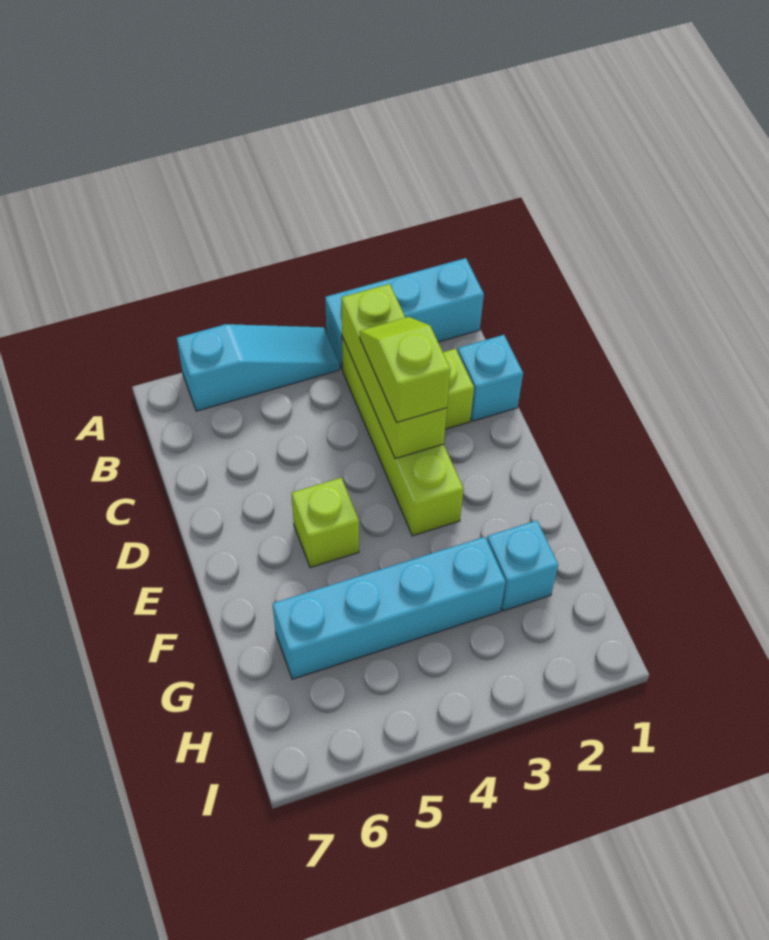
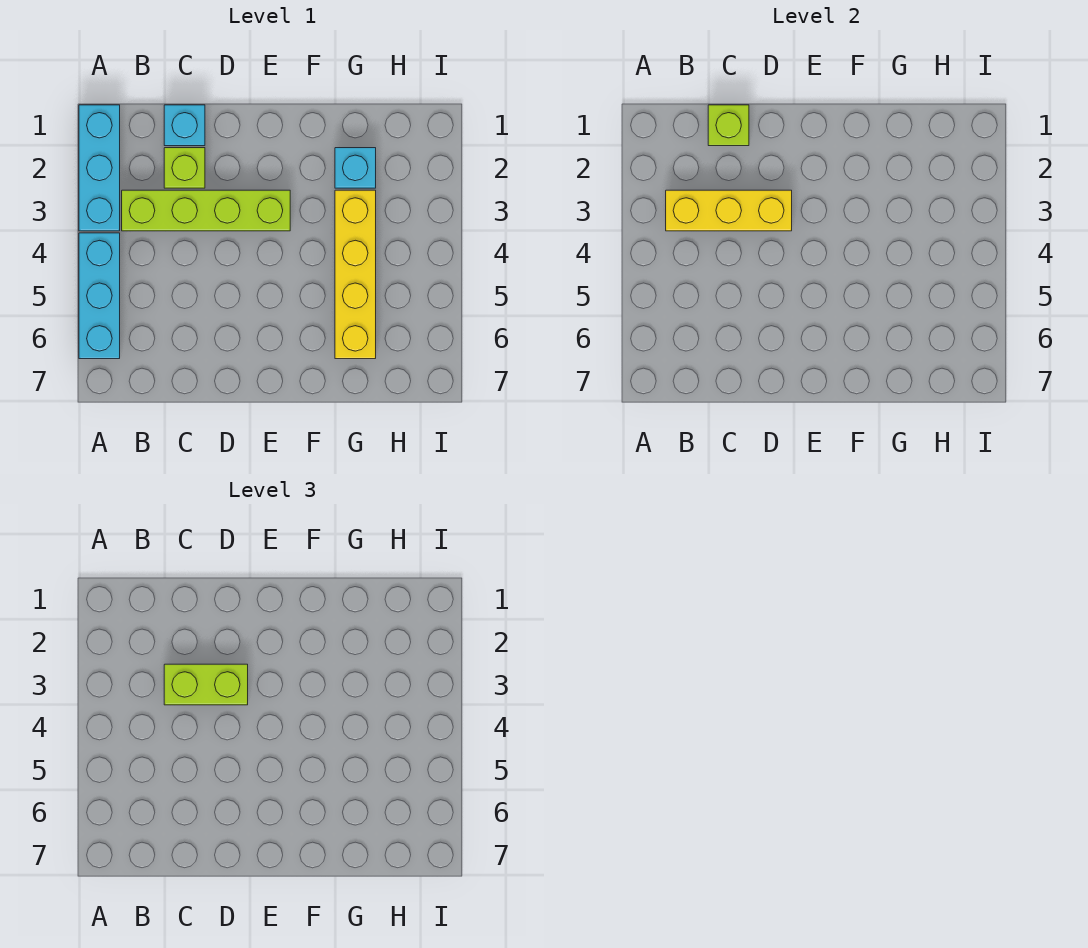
cyan slope A4:A6 level 1 top 6 -> cyan brick A4:A6 level 1
lime brick B3:D3 level 2 -> yellow brick B3:D3 level 2
lime slope C3:D3 level 3 top D -> lime brick C3:D3 level 3
lime brick E5 level 1 -> lime brick C1 level 2
cyan brick G3:G6 level 1 -> yellow brick G3:G6 level 1

